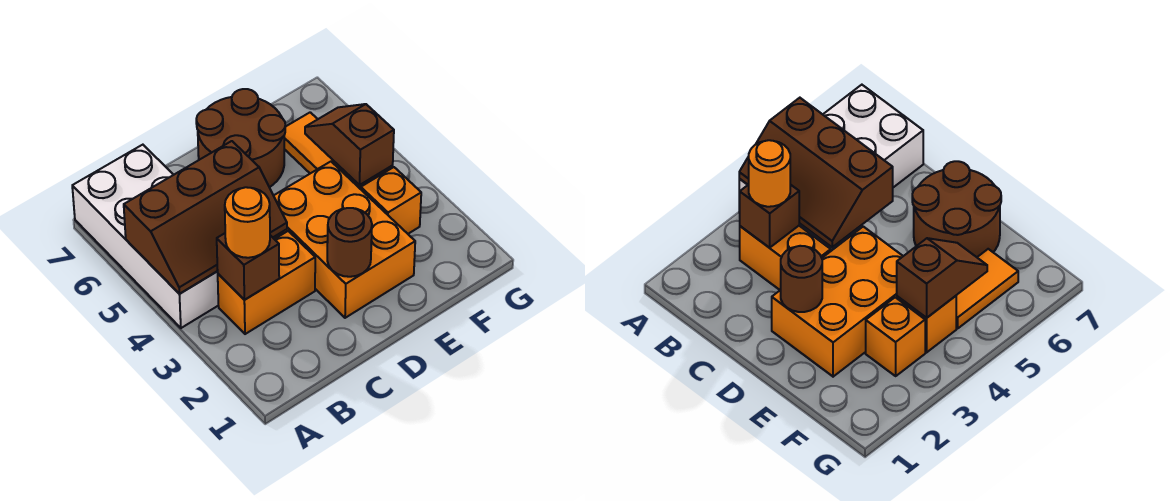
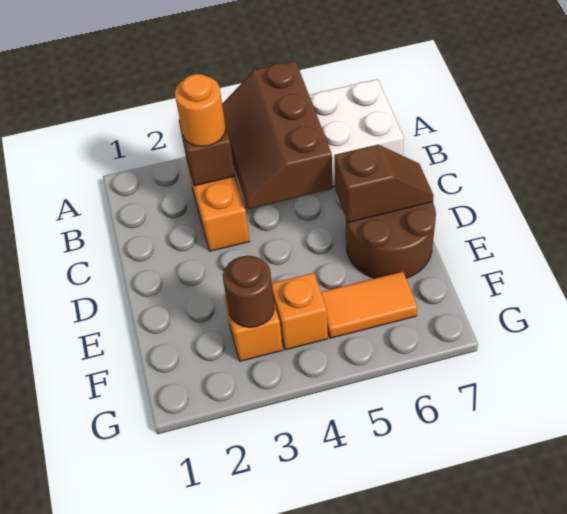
orange brick D2:E4 level 1 -> none
brown round brick D2 level 2 -> brown round brick F3 level 2
brown slope F4:F5 level 2 top 4 -> brown slope D6:D7 level 2 top 6

